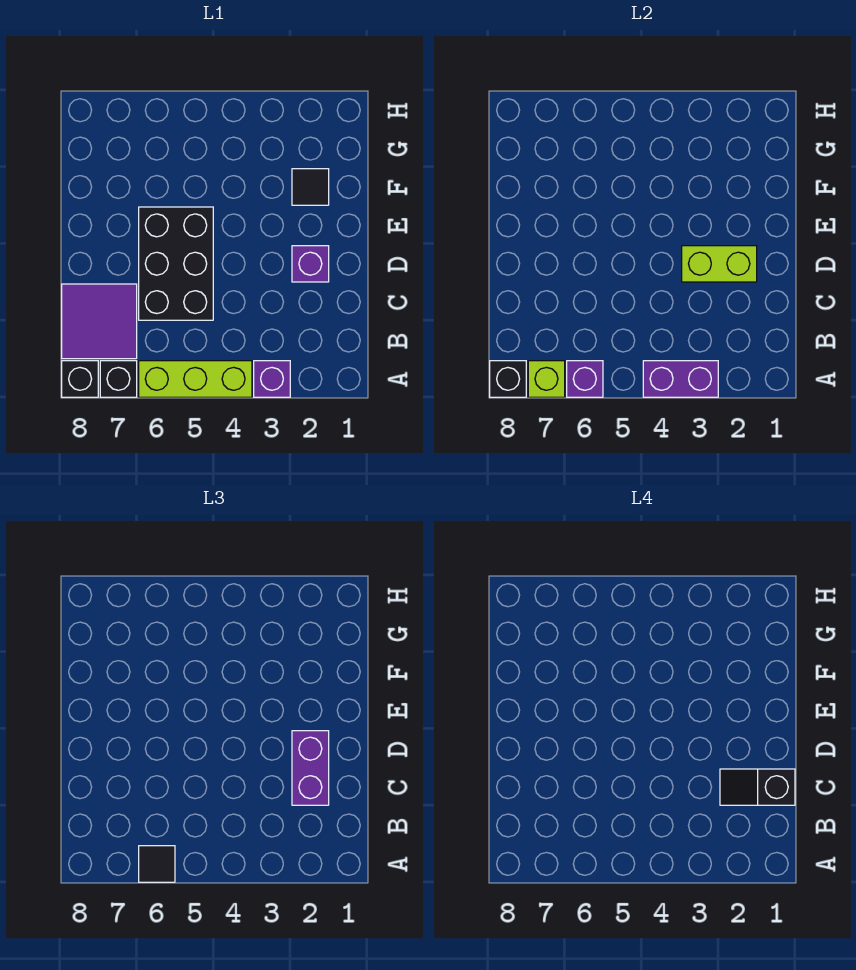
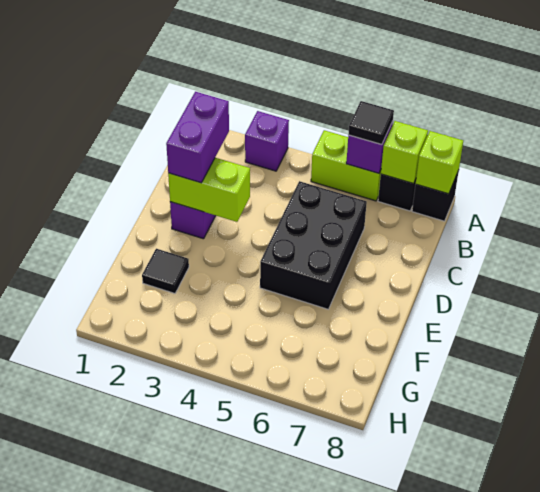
purple brick A3:A4 level 2 -> none
lime brick A4:A6 level 1 -> lime brick A5:A6 level 1
black brick A8 level 2 -> lime brick A8 level 2
purple tile B7:C8 level 1 -> none
black slope C1:C2 level 4 top 1 -> none

